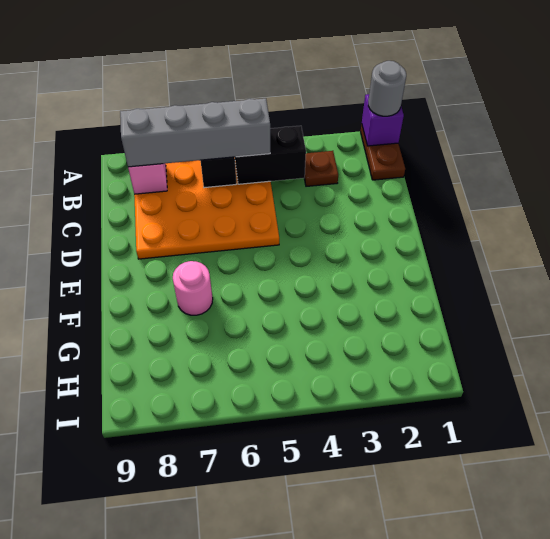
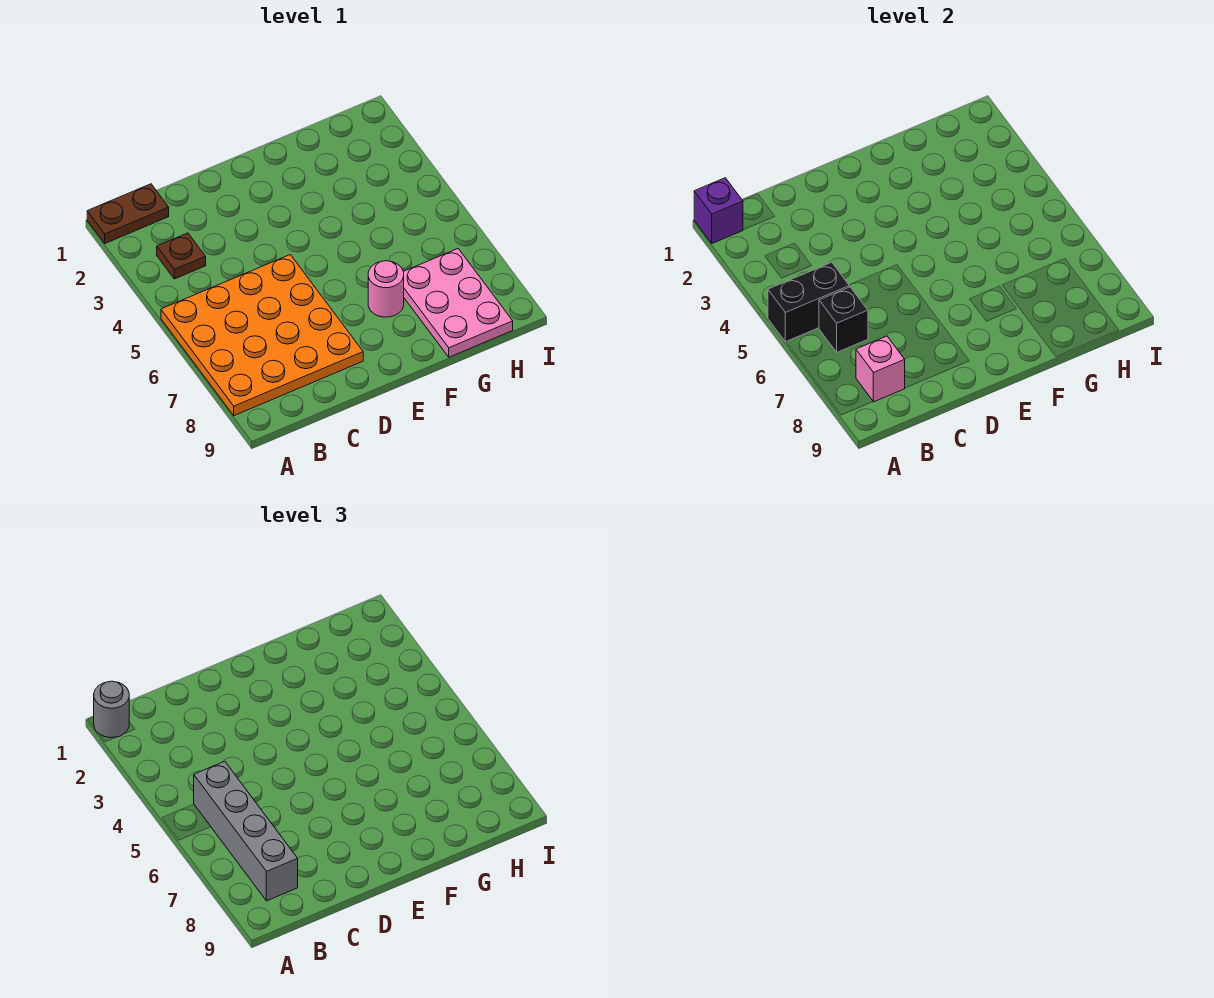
black brick B4:B5 level 2 -> black brick A5:B5 level 2
none -> pink plate G7:H9 level 1

